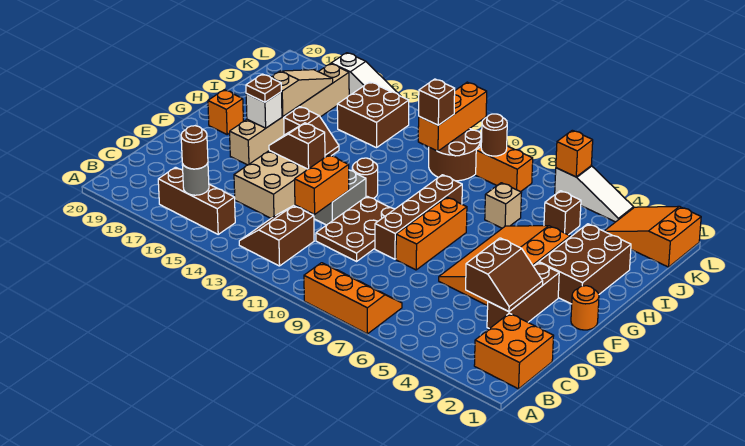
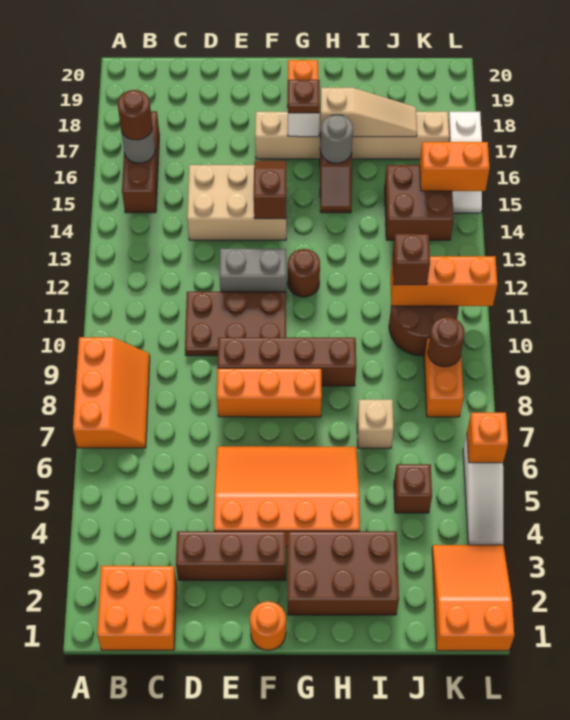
brown slope B12:C13 level 1 top 12 -> none
brown slope D3:E4 level 2 top 4 -> none
orange brick D12:E12 level 2 -> orange brick K15:L15 level 2
none -> grey round brick H16 level 2

